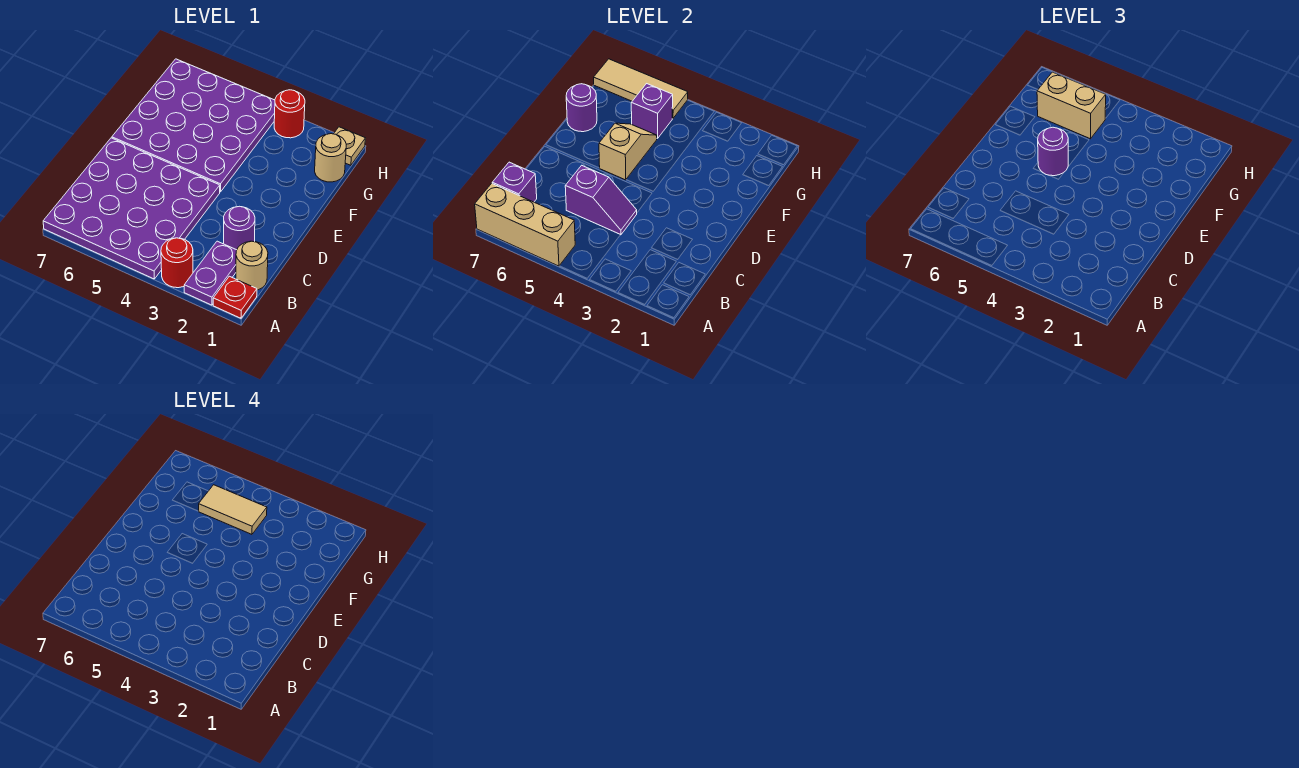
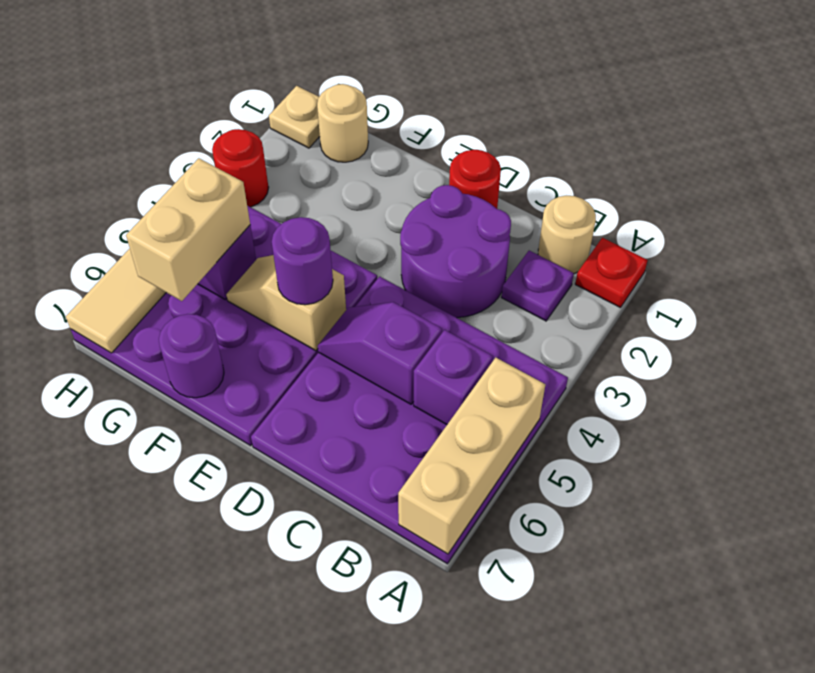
purple plate A2:B2 level 1 -> purple plate B2 level 1
red round brick A3 level 1 -> red round brick D1 level 1
purple brick B7 level 2 -> purple brick B5 level 2
purple round brick C2 level 1 -> purple round brick C2:D3 level 1
purple slope C4:C5 level 2 top 5 -> purple slope C5:D5 level 2 top C
tan tile G4:G5 level 4 -> none

